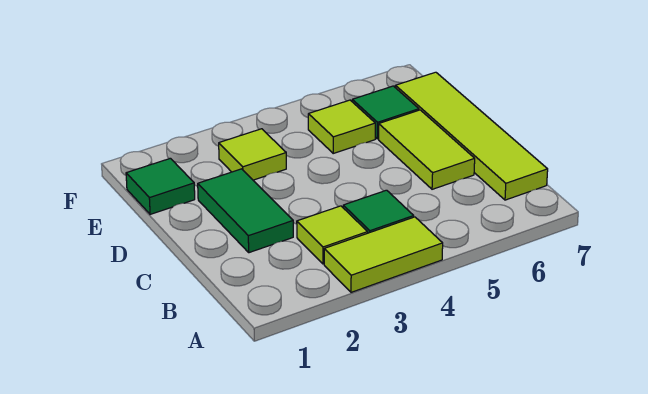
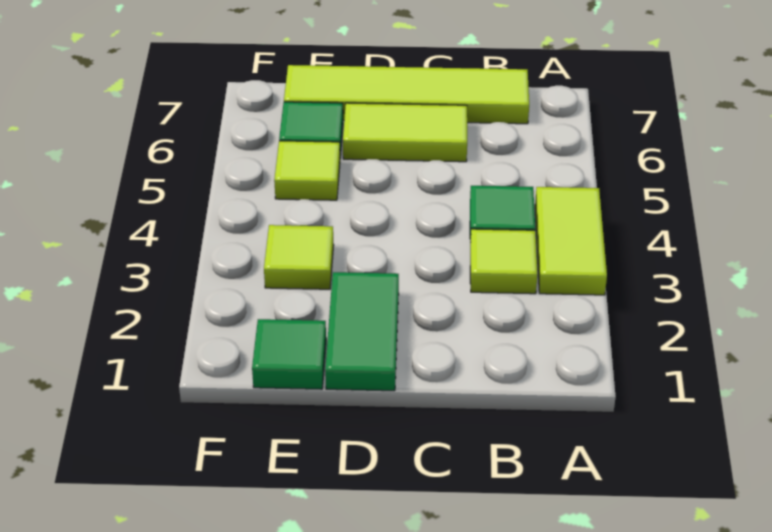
green tile C2:D2 level 1 -> green tile D1:D2 level 1

